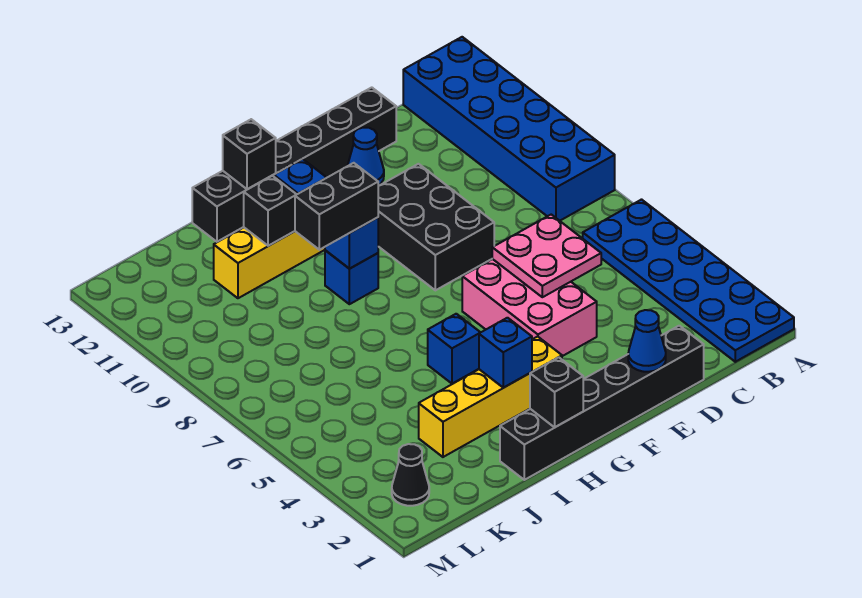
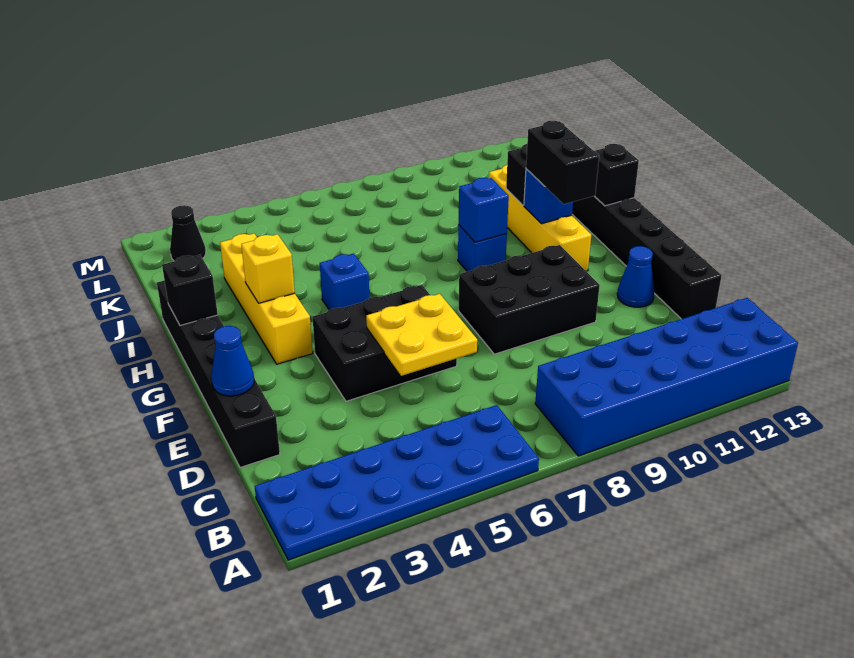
pink plate D5:E6 level 2 -> yellow plate D5:E6 level 2
pink brick E4:F6 level 1 -> black brick E4:F6 level 1
blue brick H3 level 2 -> yellow brick H3 level 2
black brick H9:I9 level 3 -> black brick G11:H11 level 3

